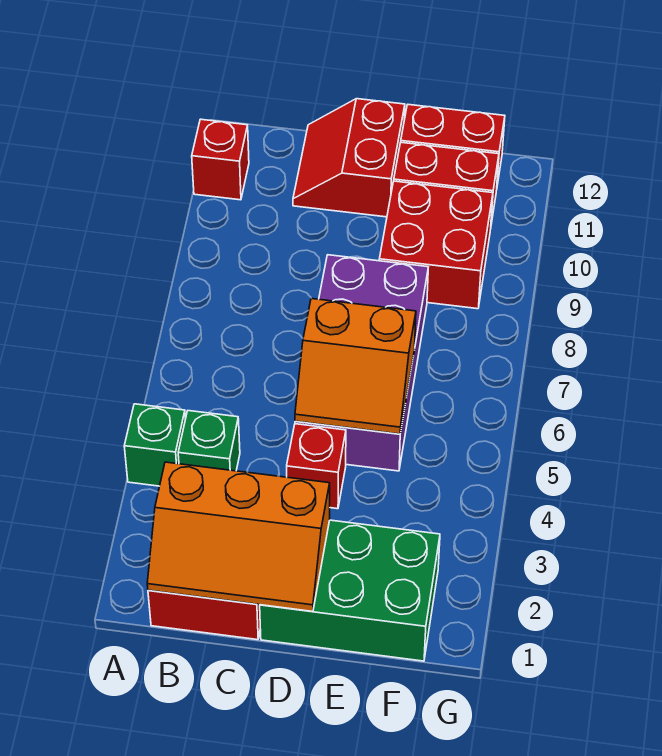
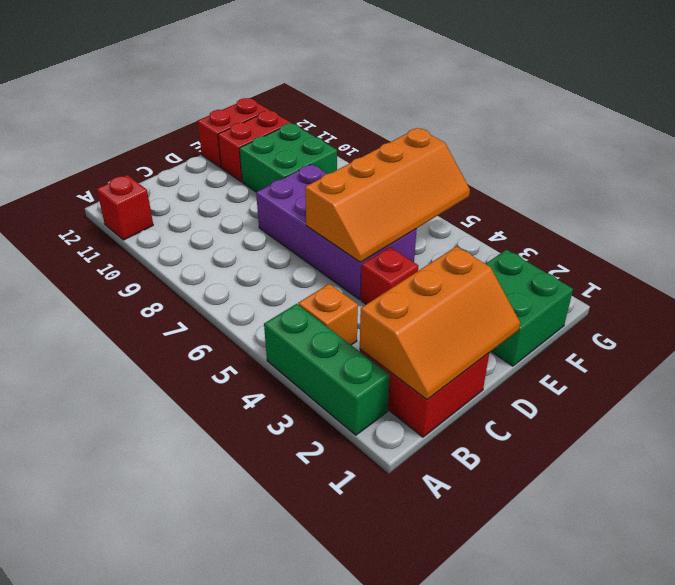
green brick A4 level 1 -> green brick A2:A4 level 1
green brick B4 level 1 -> orange brick B4 level 1
red slope C11:D12 level 1 top D -> none
green brick D1:F2 level 1 -> green brick E1:F2 level 1
orange slope D5:E6 level 2 top 6 -> orange slope D5:G6 level 2 top 6
red brick E9:F10 level 1 -> green brick E9:F10 level 1

